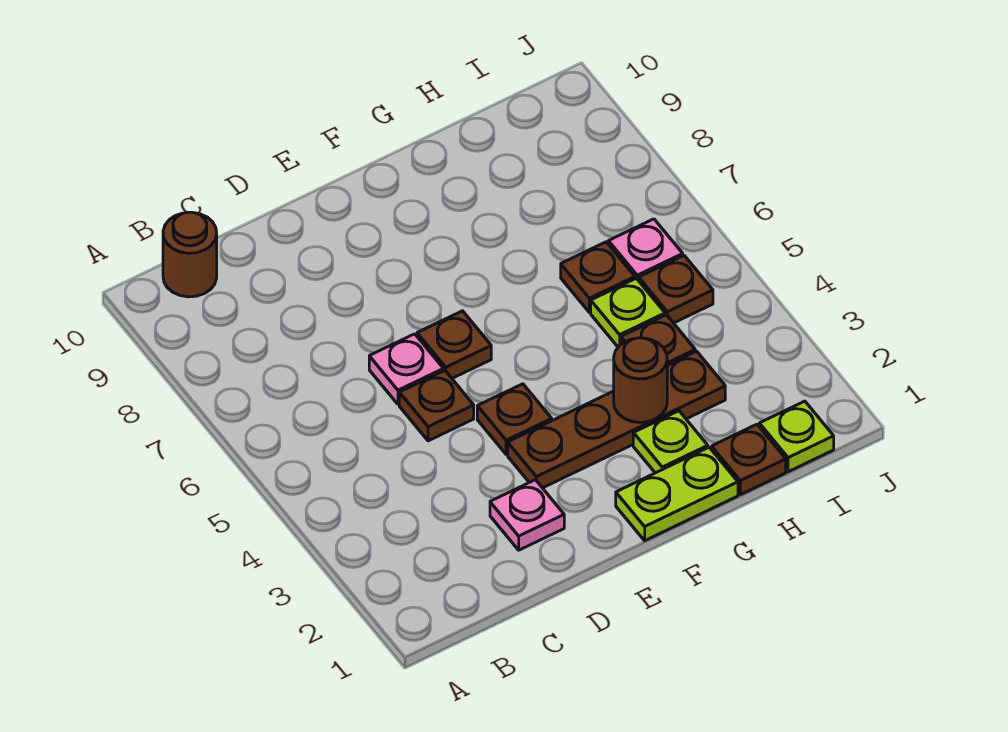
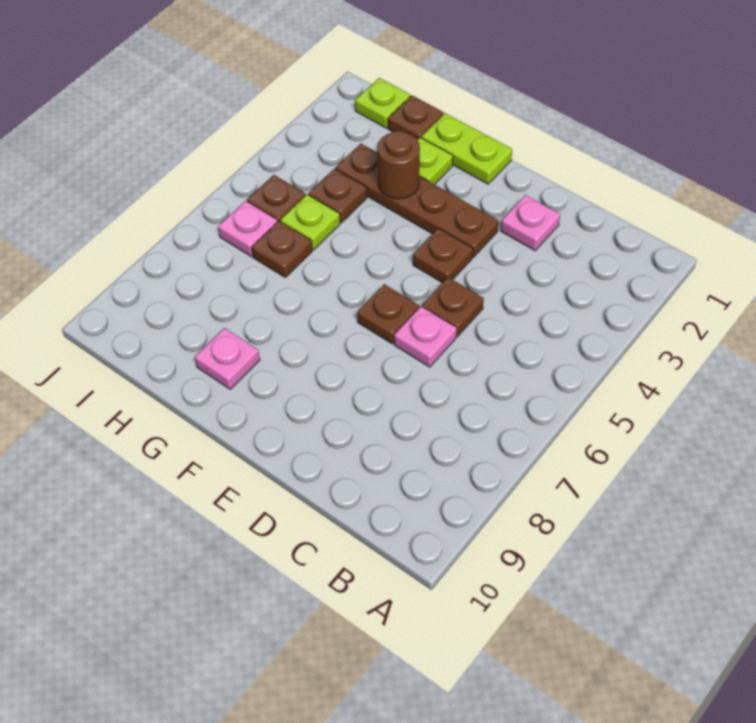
brown round brick B10 level 1 -> none
none -> pink plate G9 level 1

